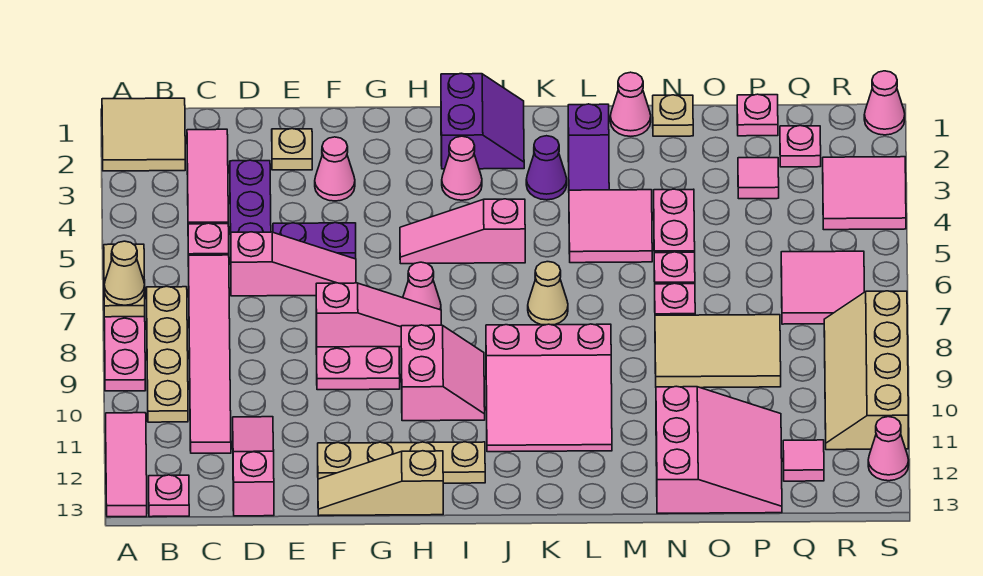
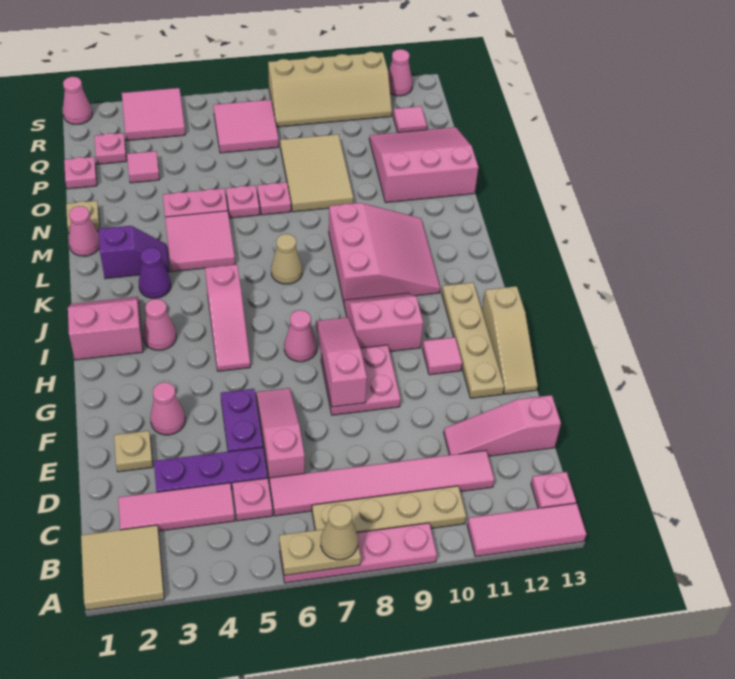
none -> pink tile G11 level 1
purple slope I1:J2 level 1 top I -> pink slope I1:J2 level 1 top I

